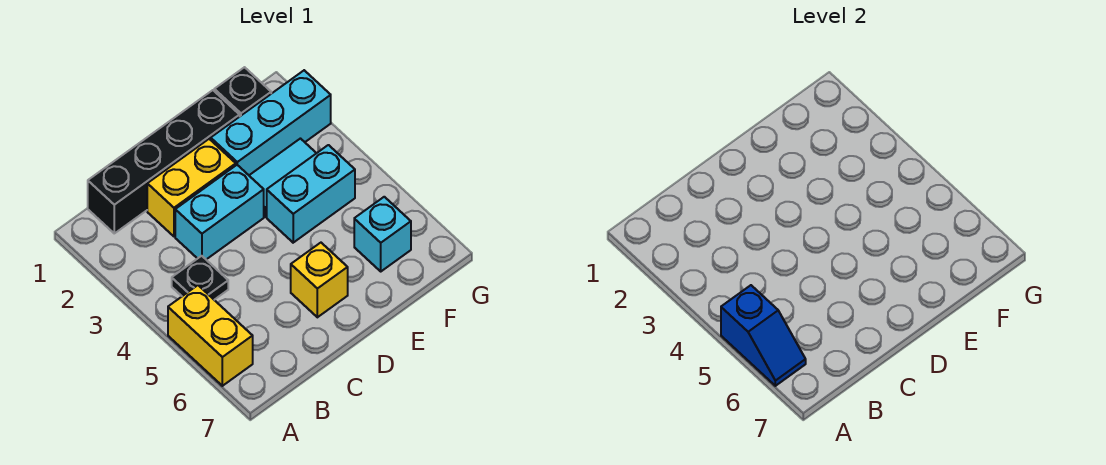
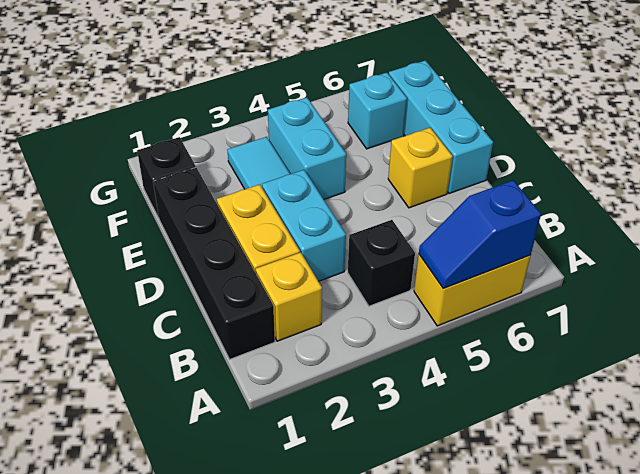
blue slope A5:A6 level 2 top 5 -> blue slope A5:A6 level 2 top 6
none -> yellow brick B2 level 1
black plate B4 level 1 -> black brick B4 level 1
cyan brick E2:G2 level 1 -> cyan brick D7:F7 level 1

